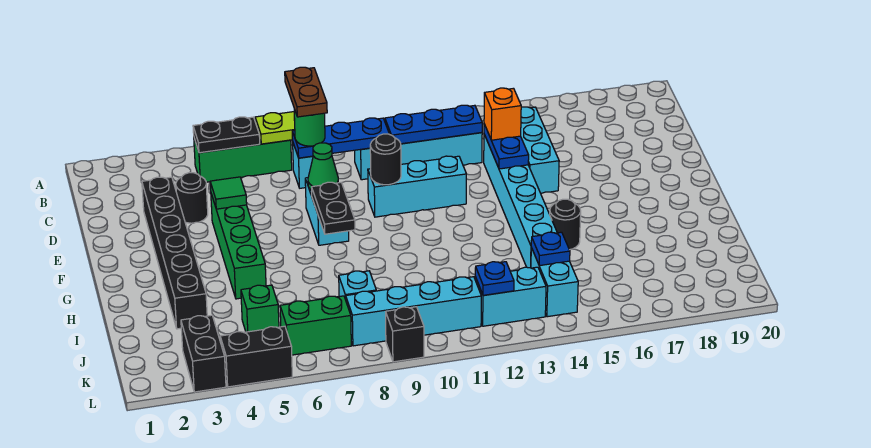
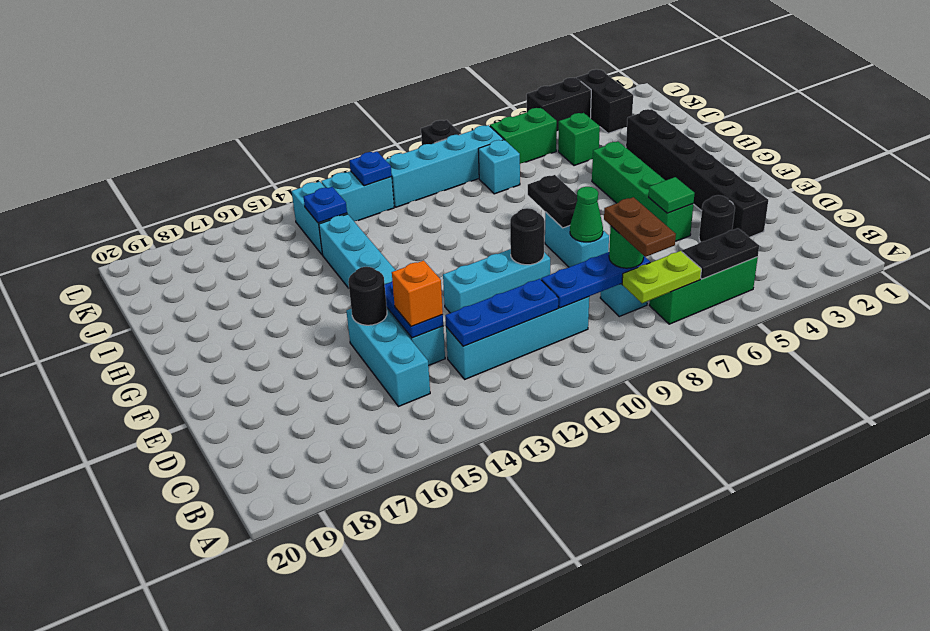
black round brick H15 level 1 -> black round brick E15 level 2

